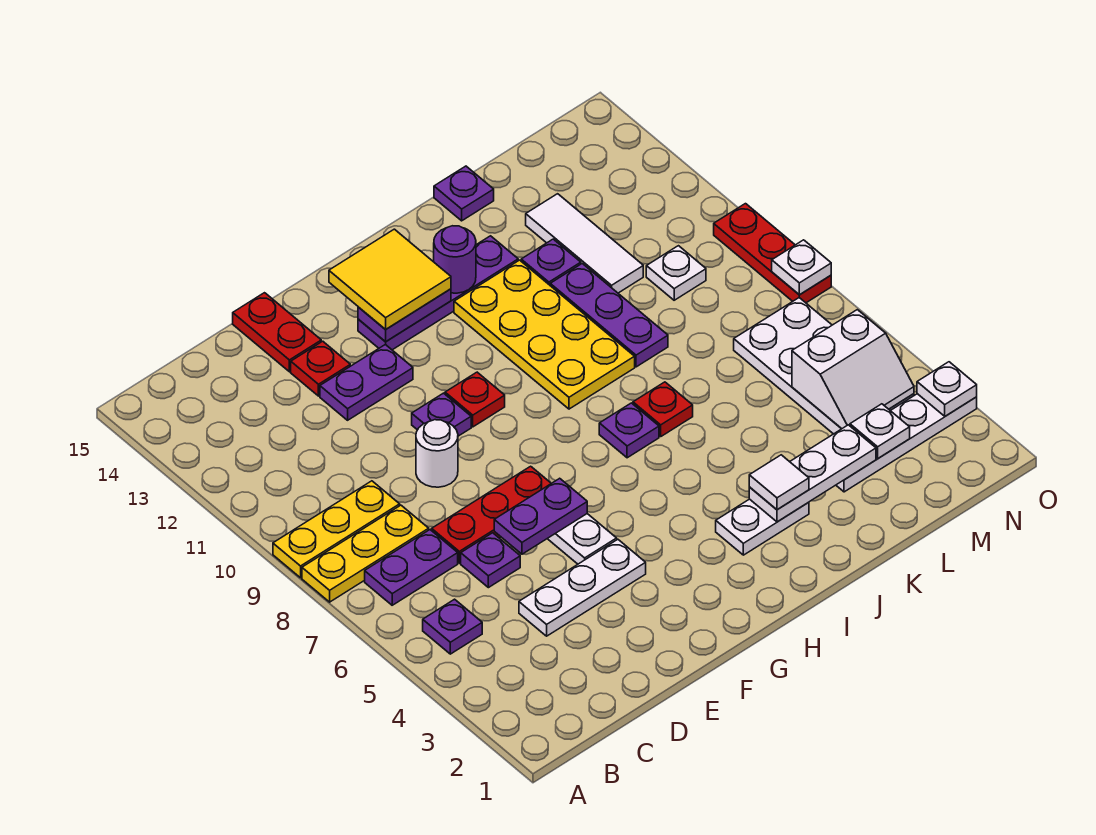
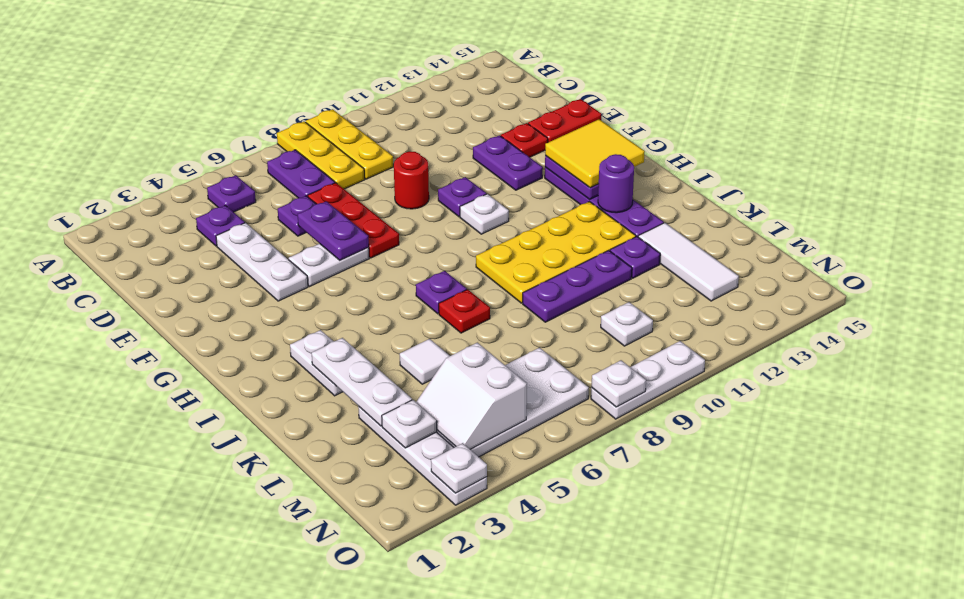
white round brick E9 level 1 -> red round brick E9 level 1
red plate G10 level 1 -> white plate G10 level 1
white tile J3 level 3 -> white tile K5 level 1
purple plate K15 level 1 -> purple plate C4 level 1
white tile L11:L13 level 1 -> white tile K13:M13 level 1
red plate O8:O10 level 1 -> white plate O8:O10 level 1

